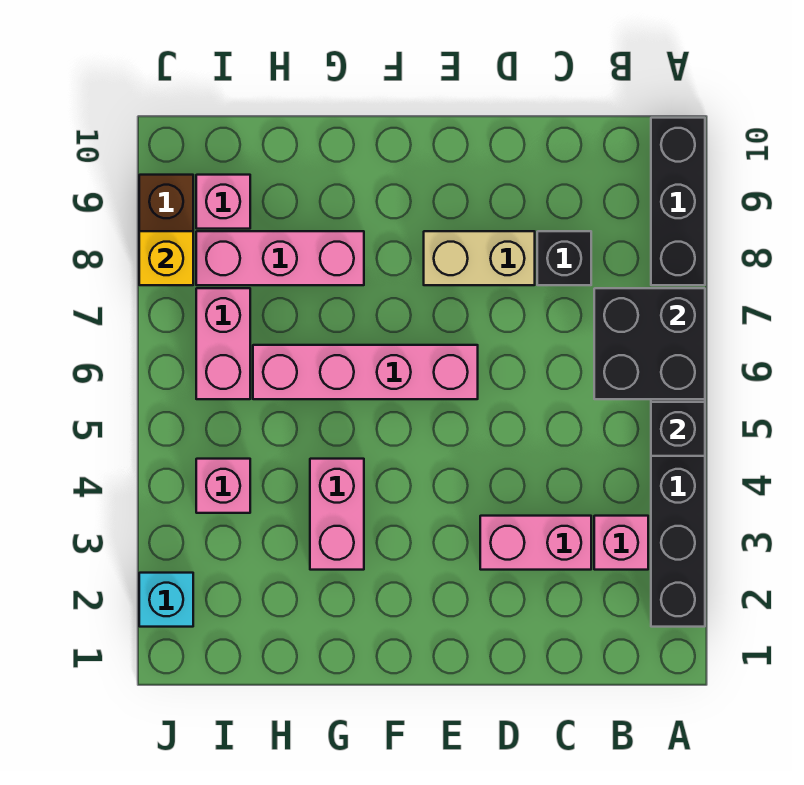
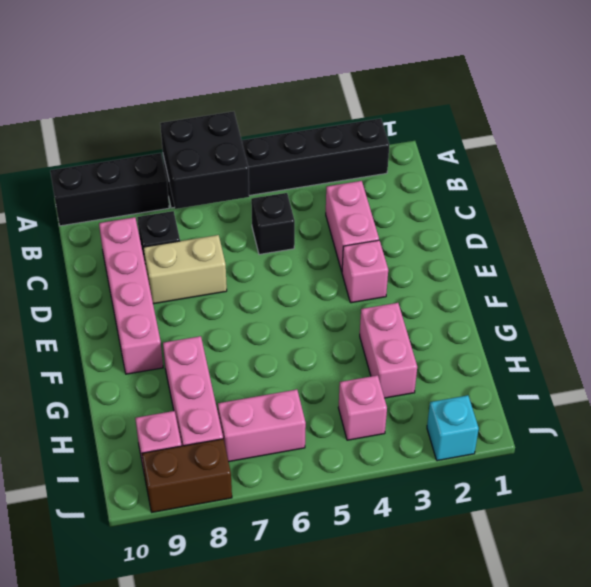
black brick A5 level 2 -> black brick C5 level 1
pink brick B3 level 1 -> pink brick E3 level 1
tan brick D8:E8 level 1 -> tan brick D7:D8 level 1
pink brick E6:H6 level 1 -> pink brick C9:F9 level 1
pink brick G3:G4 level 1 -> pink brick G3:H3 level 1
yellow brick J8 level 2 -> none

